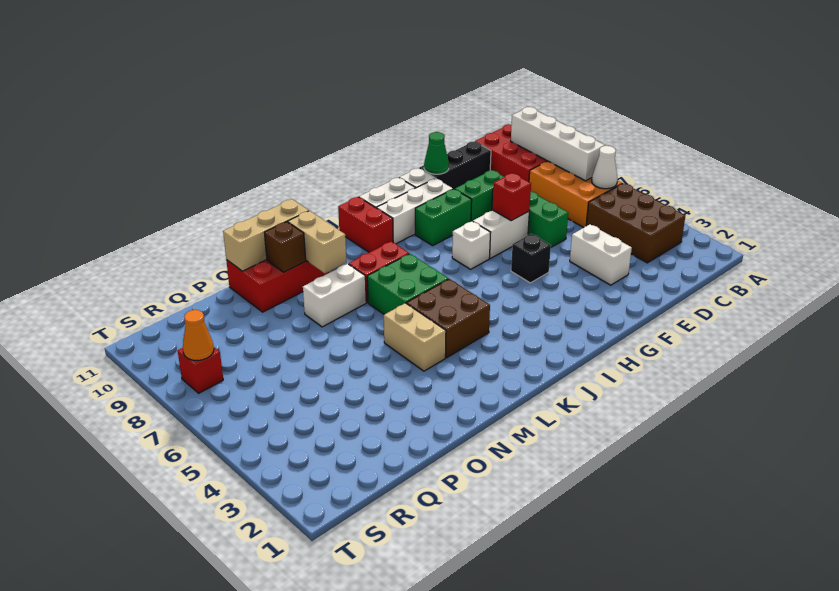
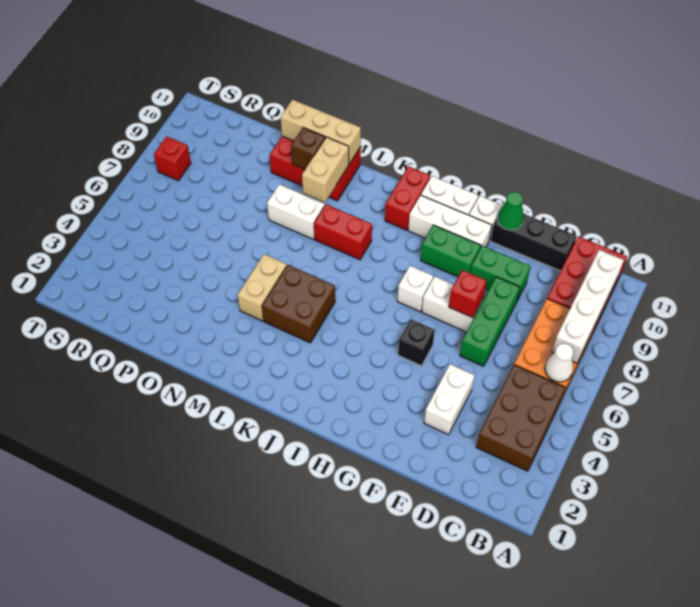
green brick K6:L7 level 1 -> none
orange cone S8 level 2 -> none

